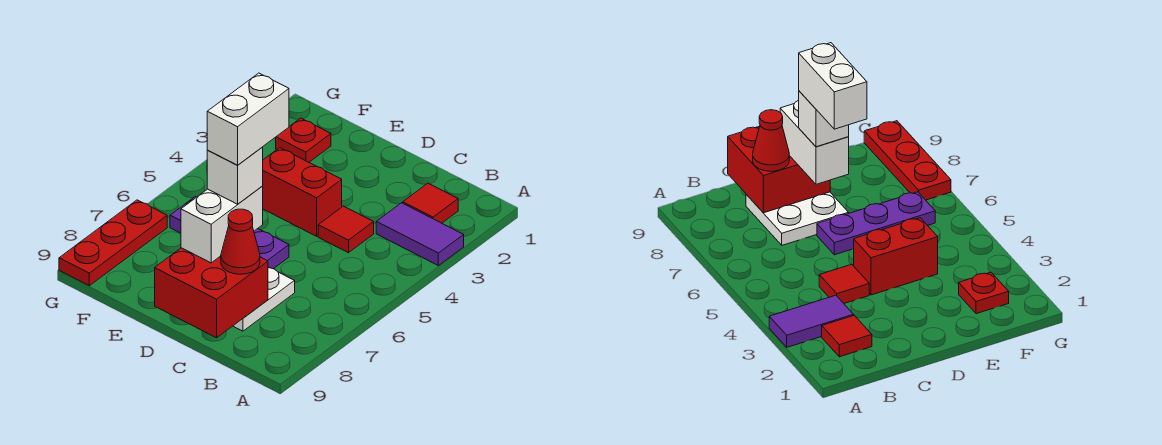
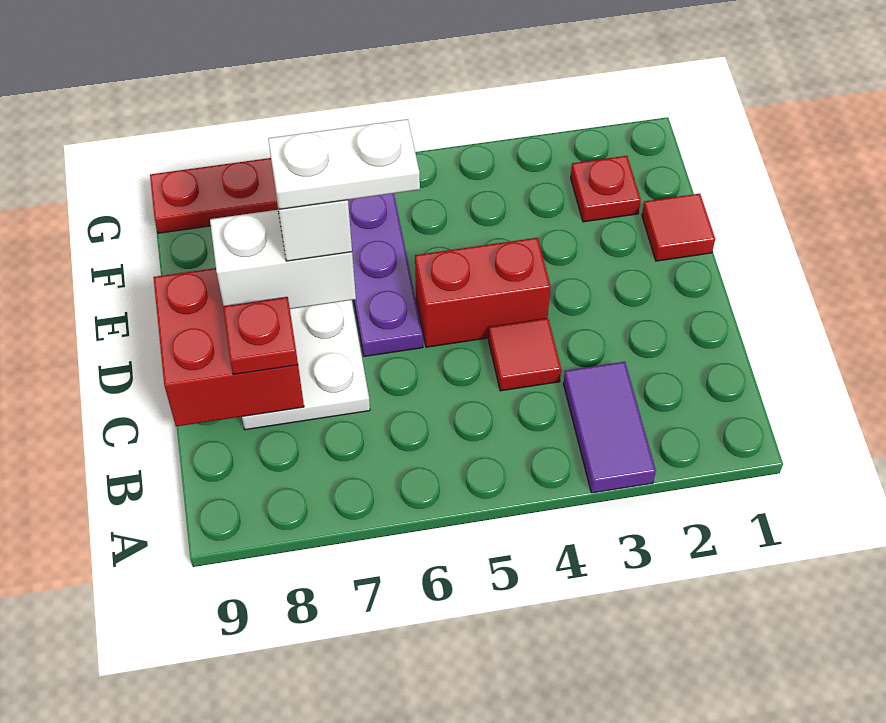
red tile B2 level 1 -> red tile E1 level 1
red cone C8 level 3 -> red plate C8 level 3
red brick D4:E4 level 1 -> red brick D4:D5 level 1
white brick D6:D7 level 5 -> white plate D6:D7 level 5

